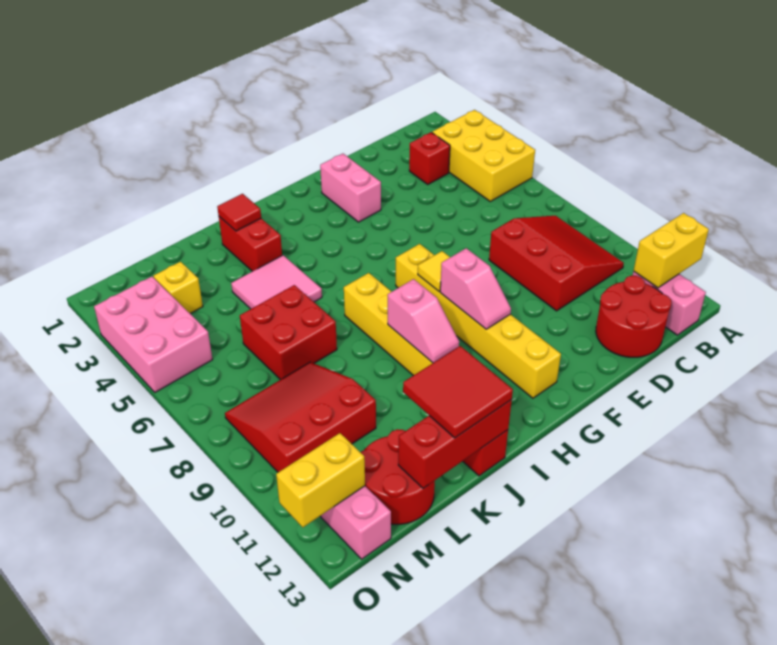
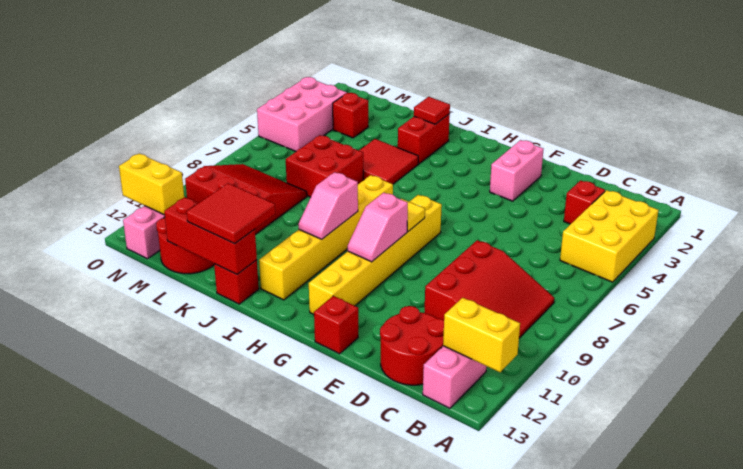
none -> red brick F13 level 1
pink tile J4:K5 level 1 -> red tile J4:K5 level 1
yellow brick M3 level 1 -> red brick M3 level 1

